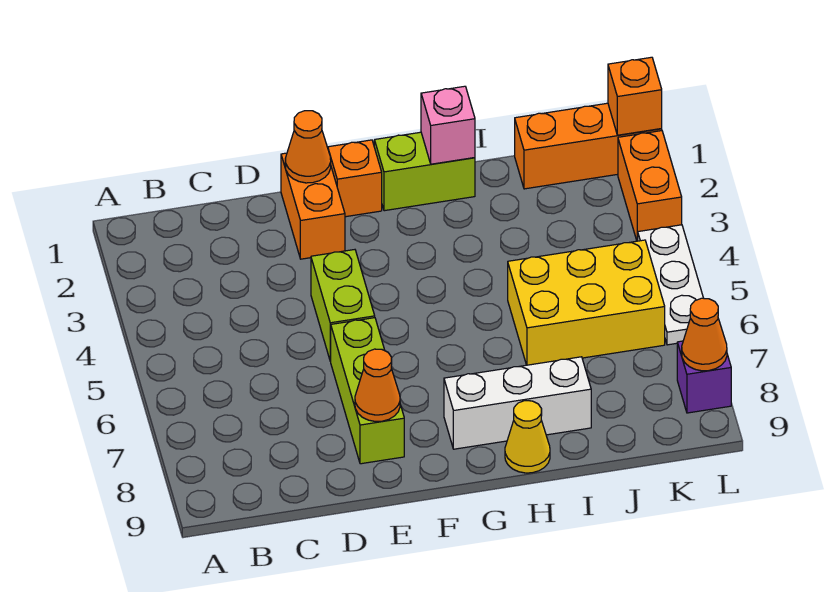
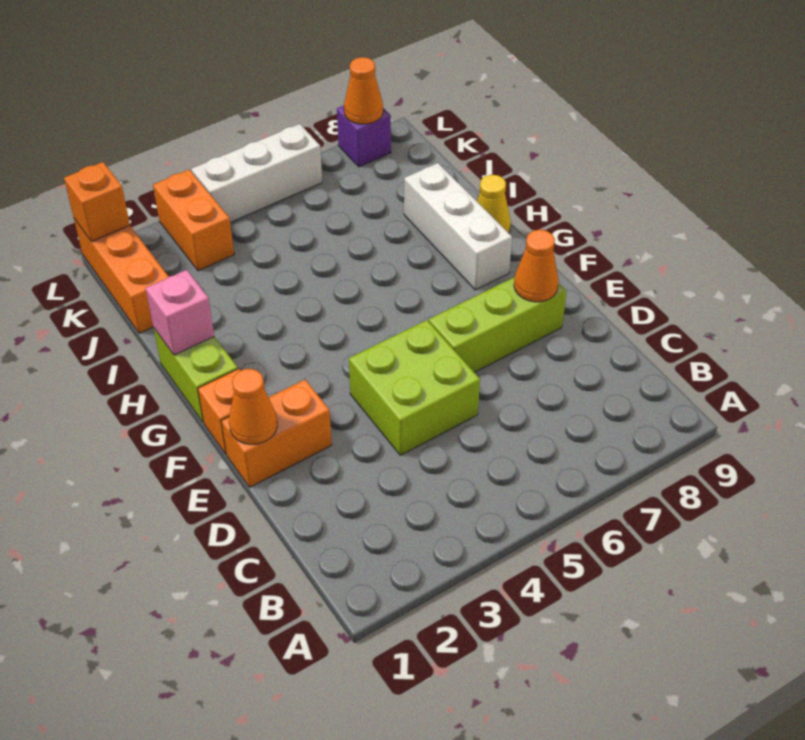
lime brick E4:E5 level 1 -> lime brick D4:E5 level 1
yellow brick I5:K6 level 1 -> none
orange brick L2:L3 level 1 -> orange brick K3:L3 level 1
white plate L4:L6 level 1 -> white brick L4:L6 level 1

